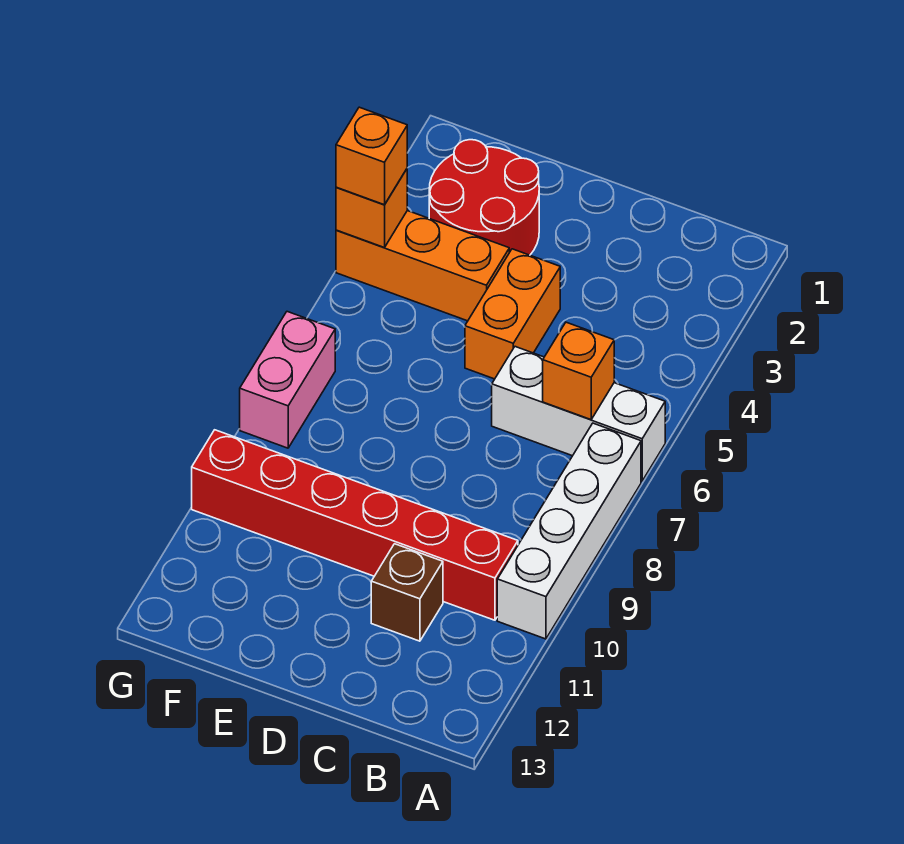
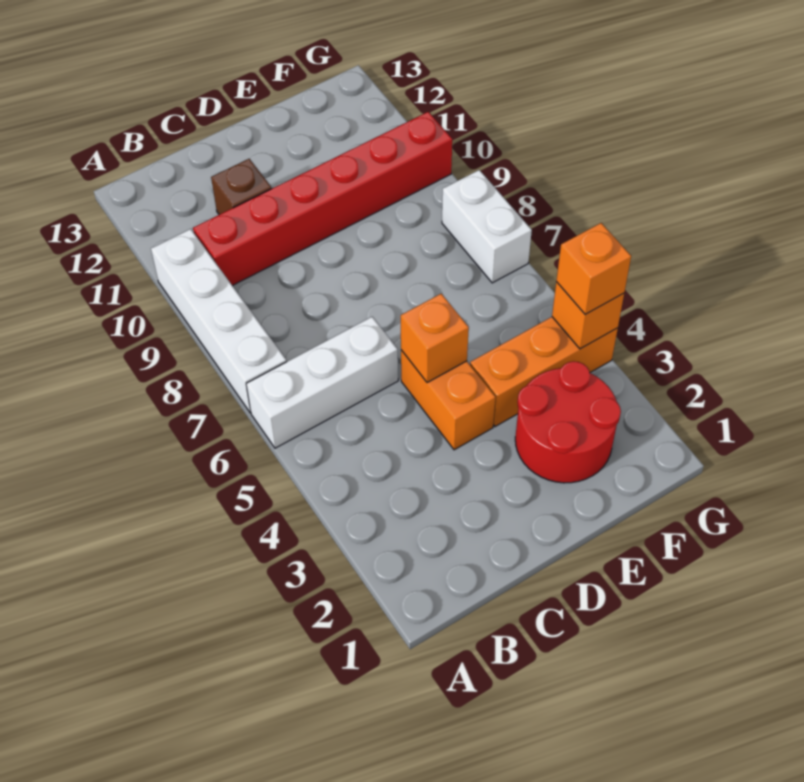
orange brick B6 level 2 -> orange brick D5 level 2
pink brick G7:G8 level 1 -> white brick G7:G8 level 1

